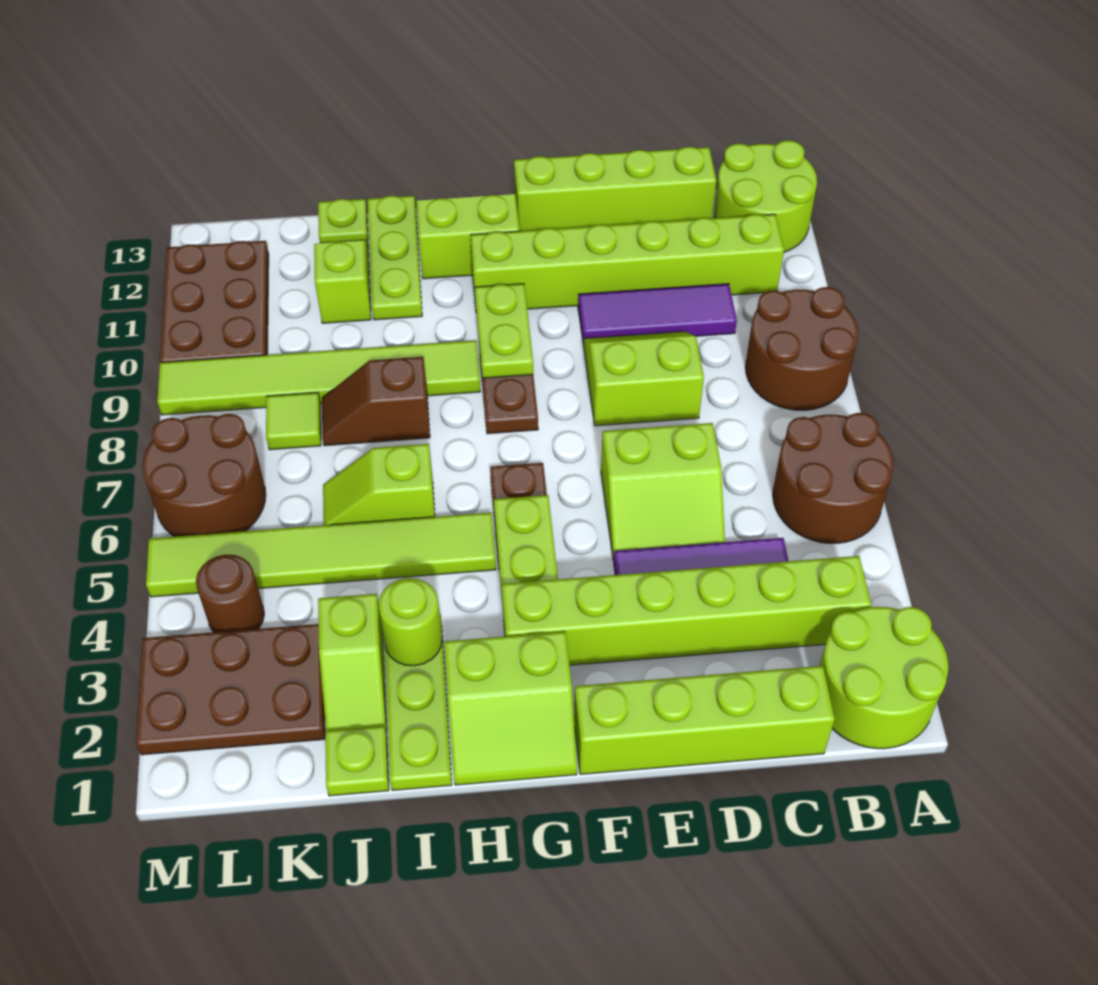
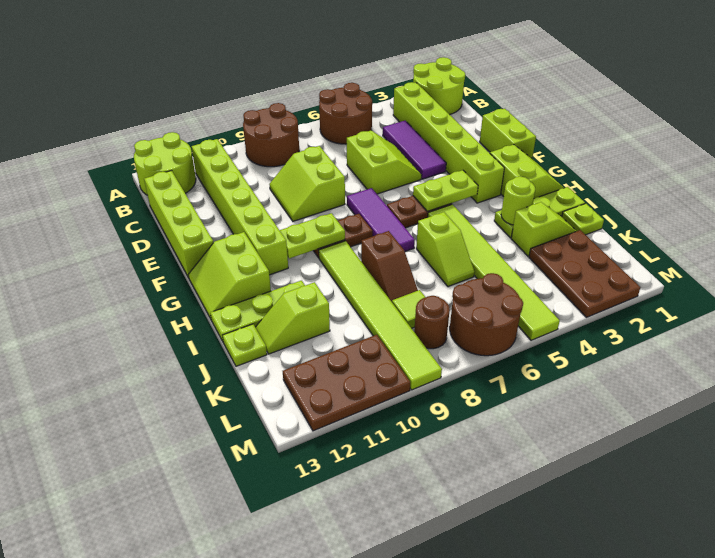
lime brick C1:F1 level 1 -> lime brick E1:F1 level 1
purple tile C10:E10 level 1 -> purple tile F7:H7 level 1
brown round brick L4 level 1 -> brown round brick L8 level 1

